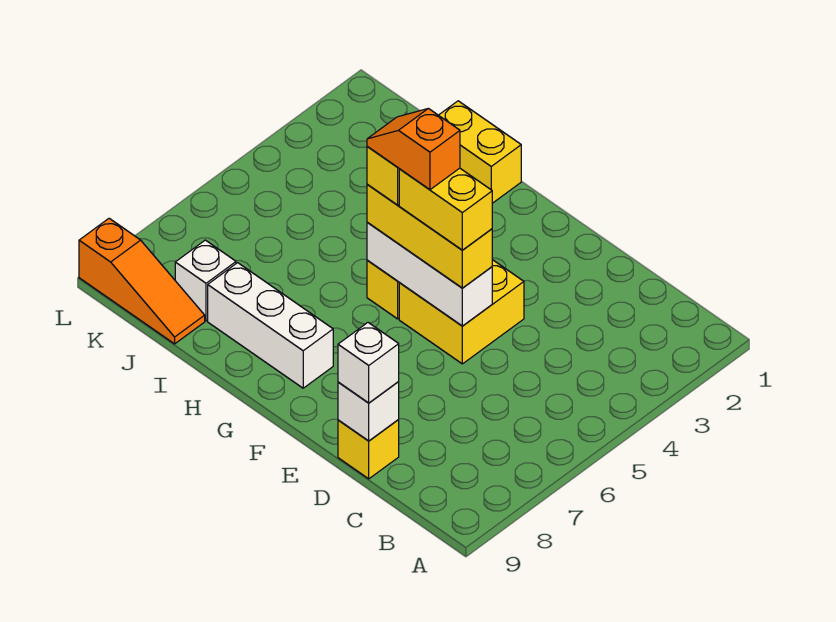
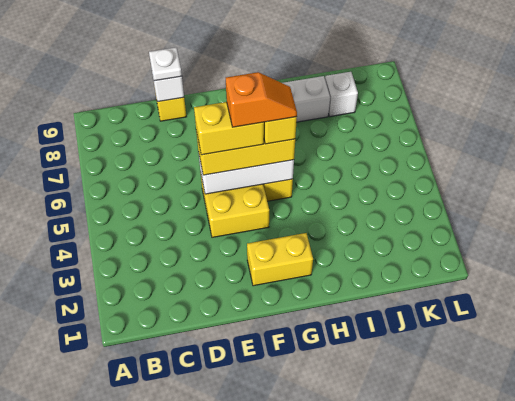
white brick D9 level 3 -> white plate D9 level 3
yellow brick H1:I1 level 1 -> yellow brick F2:G2 level 1
orange slope J9:L9 level 1 top L -> none

